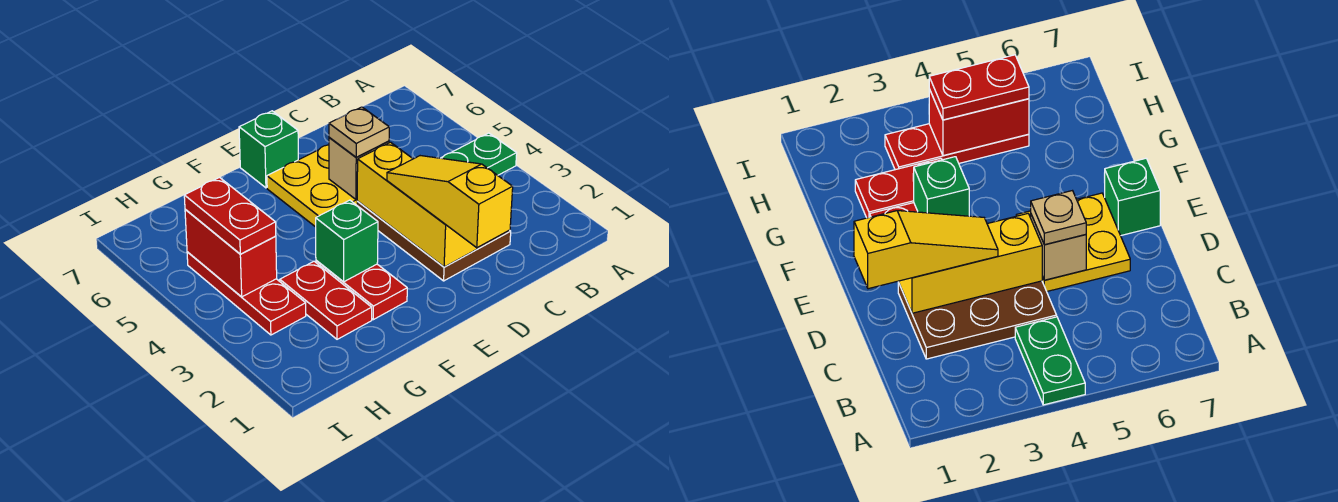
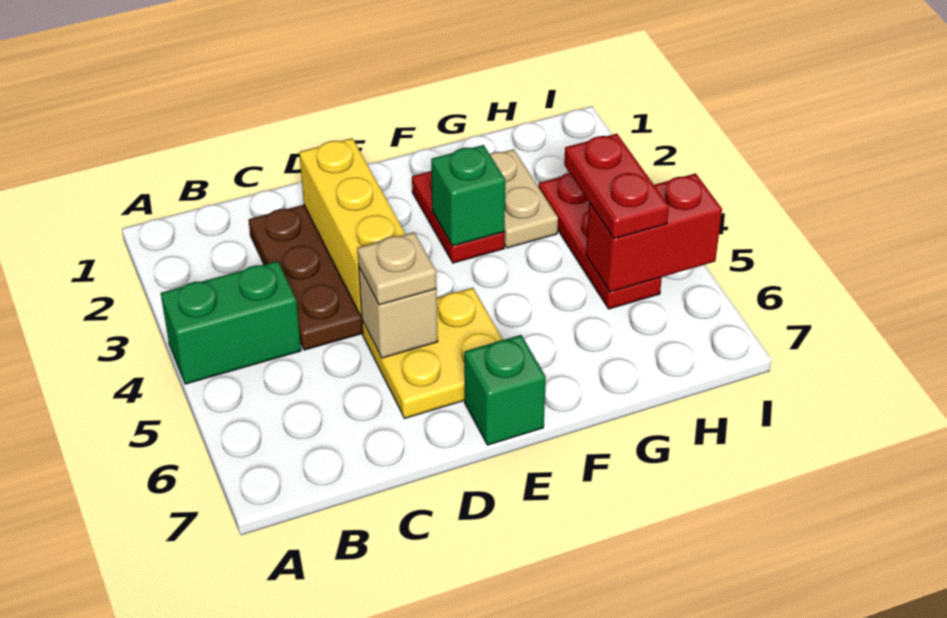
green plate A4:B4 level 1 -> green brick A4:B4 level 1
yellow slope D1:D3 level 3 top 1 -> none
red plate G2:G3 level 1 -> tan plate G2:G3 level 1
red brick H4:H5 level 2 -> red brick H5:I5 level 2

